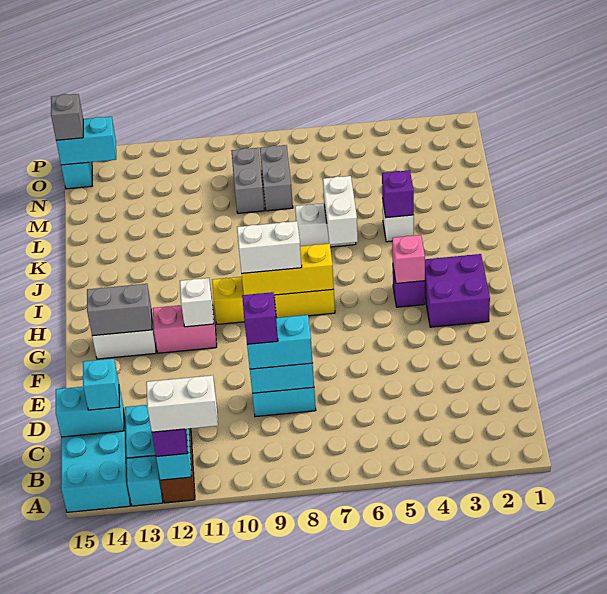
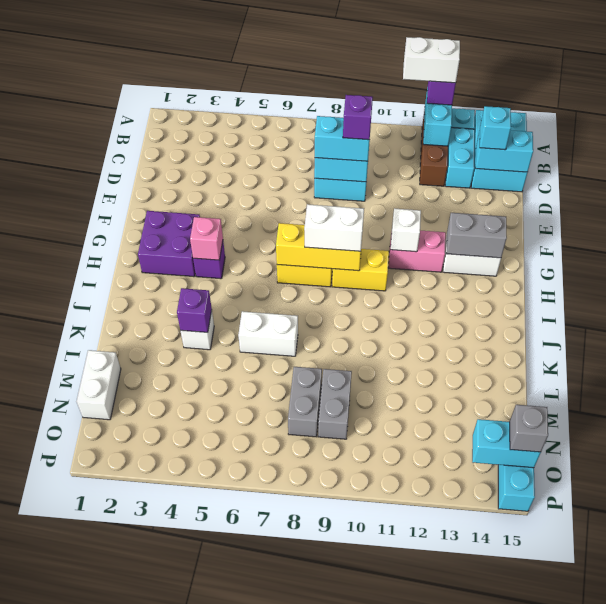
white brick J6:K6 level 2 -> white brick M1:N1 level 1

